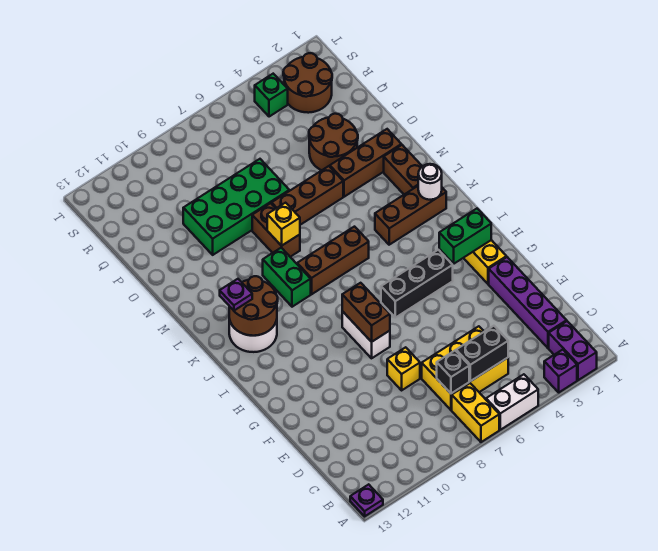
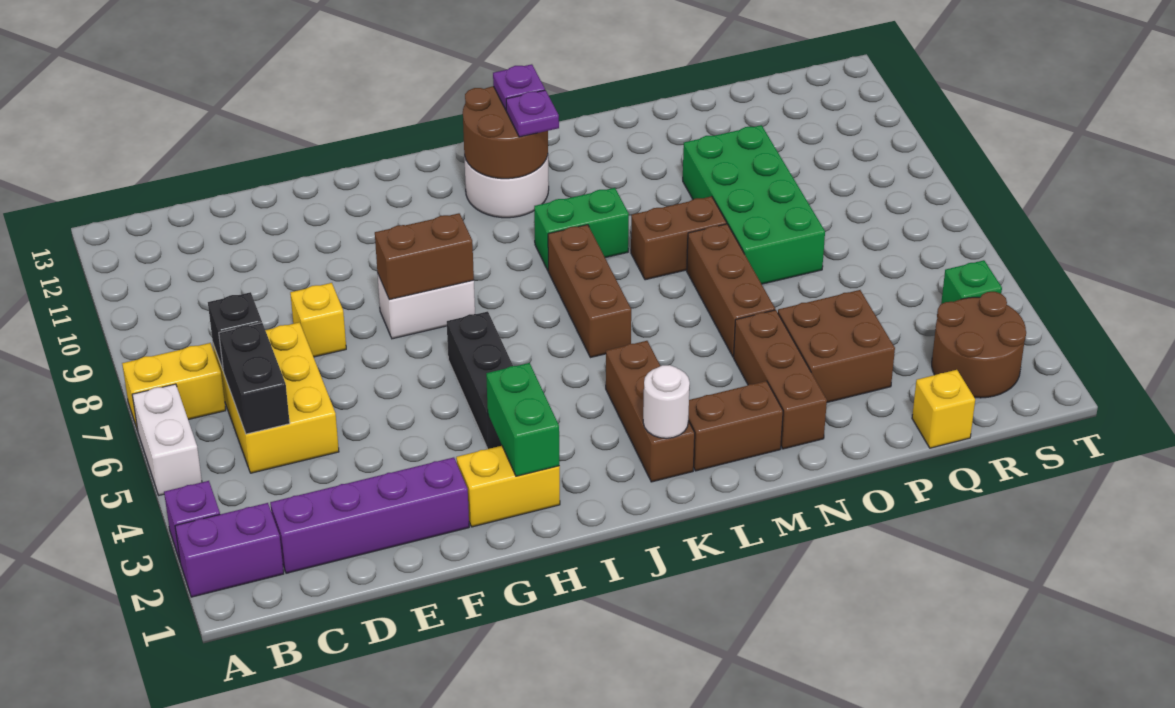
purple plate A13 level 1 -> purple plate K11 level 3
yellow brick M8 level 2 -> yellow brick Q1 level 1
brown round brick O3:P4 level 1 -> brown brick O3:P4 level 1

